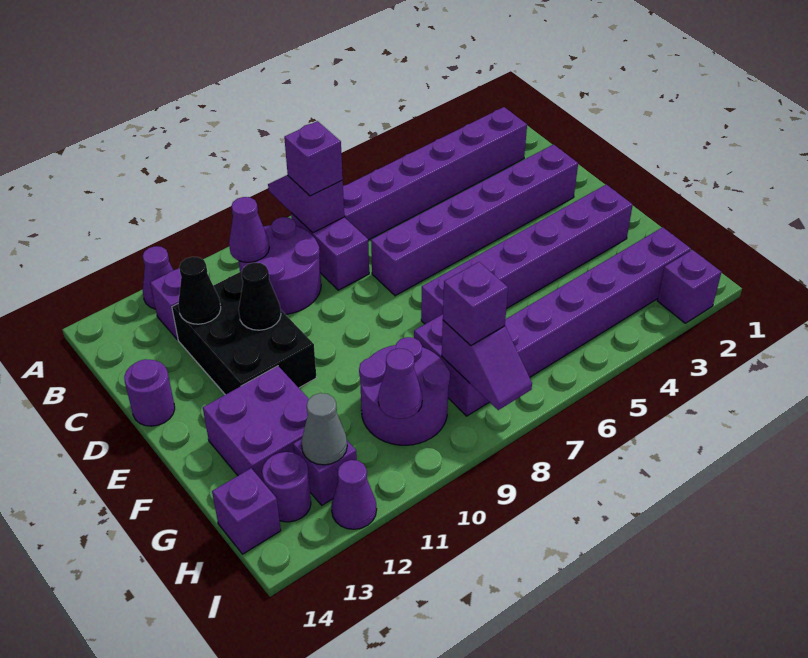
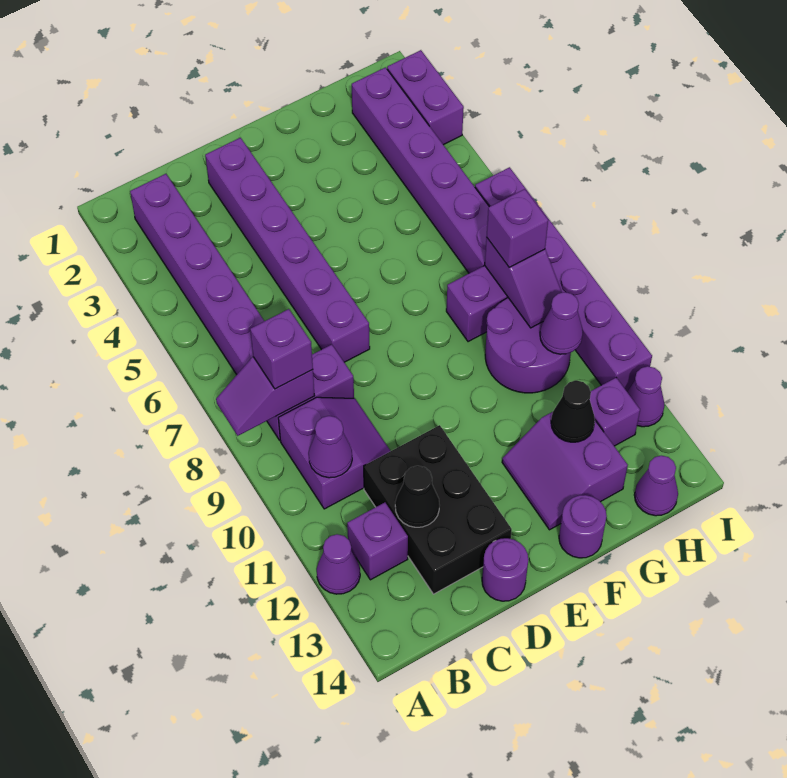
purple round brick B9:C10 level 1 -> purple slope B9:C10 level 1 top B
black brick C11:E12 level 1 -> black brick C11:D13 level 1
black cone D11 level 2 -> black cone G12 level 2
purple brick F2:F7 level 1 -> purple brick I6:I11 level 1
purple brick F12:G13 level 1 -> purple slope F12:G13 level 1 top G
purple slope H8:I8 level 2 top H -> purple slope H8:H9 level 2 top 8
grey cone H12 level 2 -> none
purple round brick H13 level 1 -> purple round brick F14 level 1
purple brick H14 level 1 -> purple cone H14 level 1
purple brick I2 level 1 -> purple brick I2:I3 level 1

